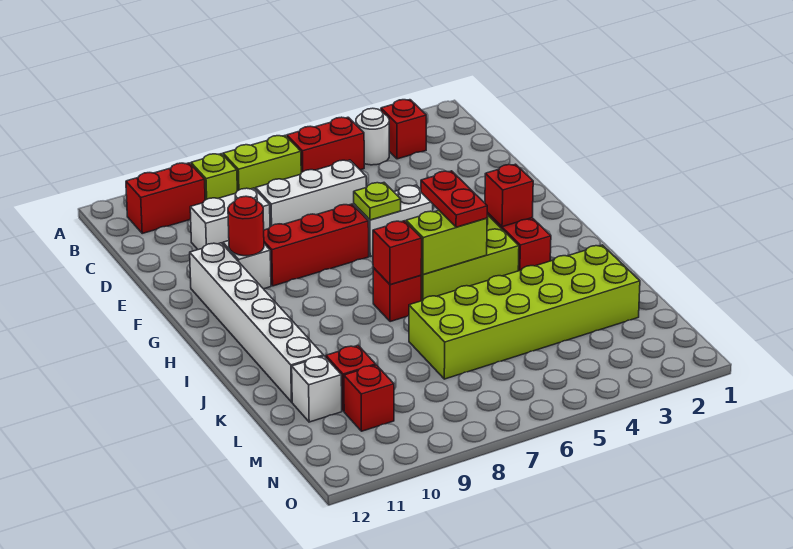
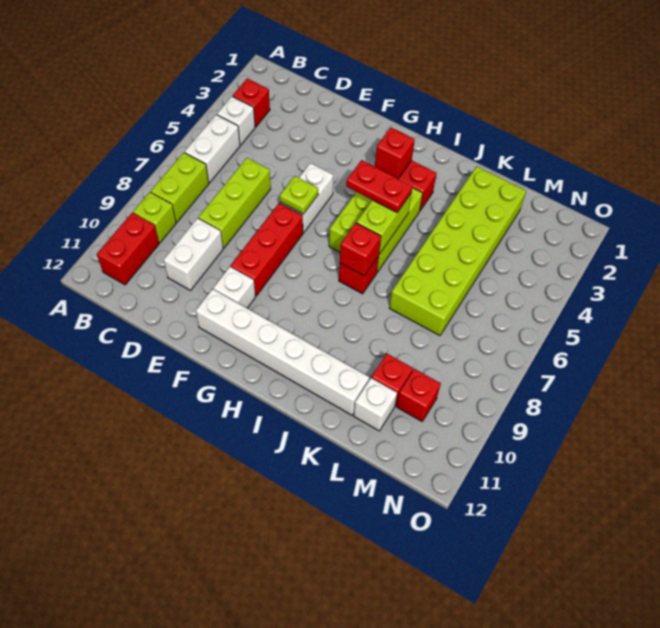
white round brick B4 level 1 -> white brick B4 level 1
red brick B5:B6 level 1 -> white brick B5:B6 level 1
white brick D6:D8 level 1 -> lime brick D6:D8 level 1
red round brick F10 level 2 -> none

